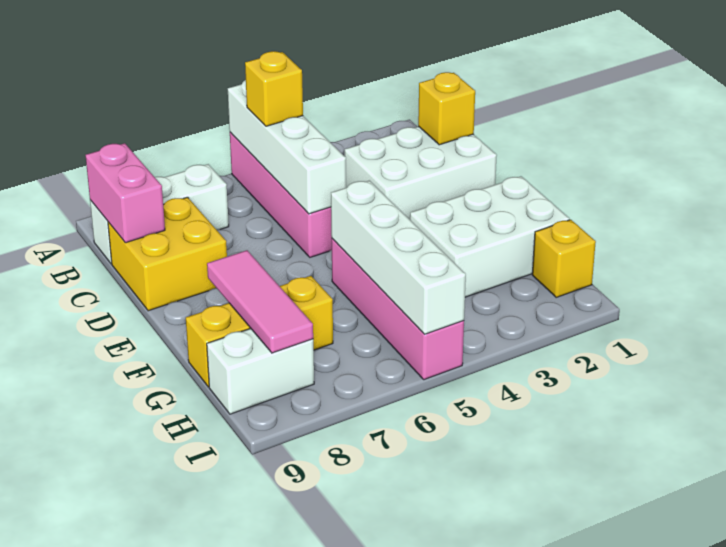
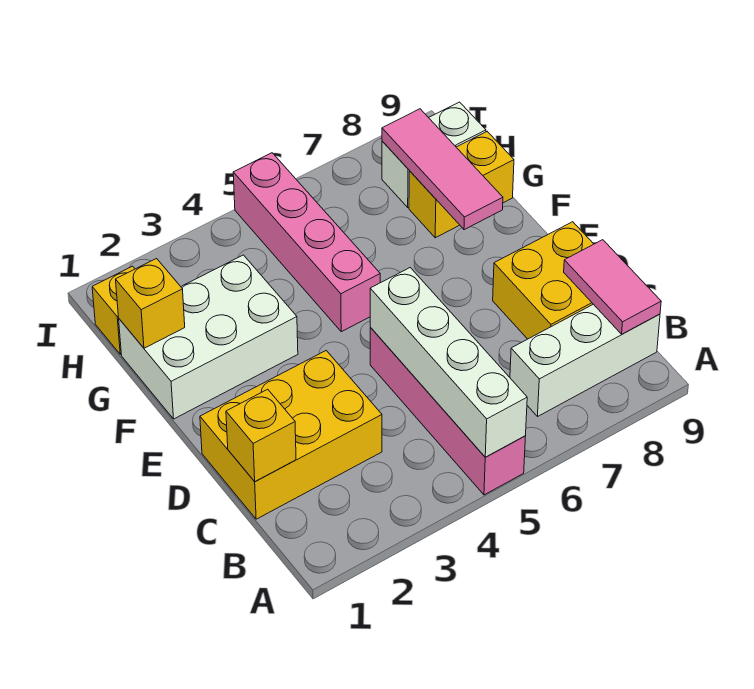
yellow brick B5 level 3 -> yellow brick G1 level 2
pink brick B9:C9 level 2 -> pink tile B9:C9 level 2
white brick C1:D3 level 1 -> yellow brick C1:D3 level 1
white brick F5:I5 level 2 -> none
yellow brick G7:G9 level 1 -> yellow brick G8:G9 level 1

